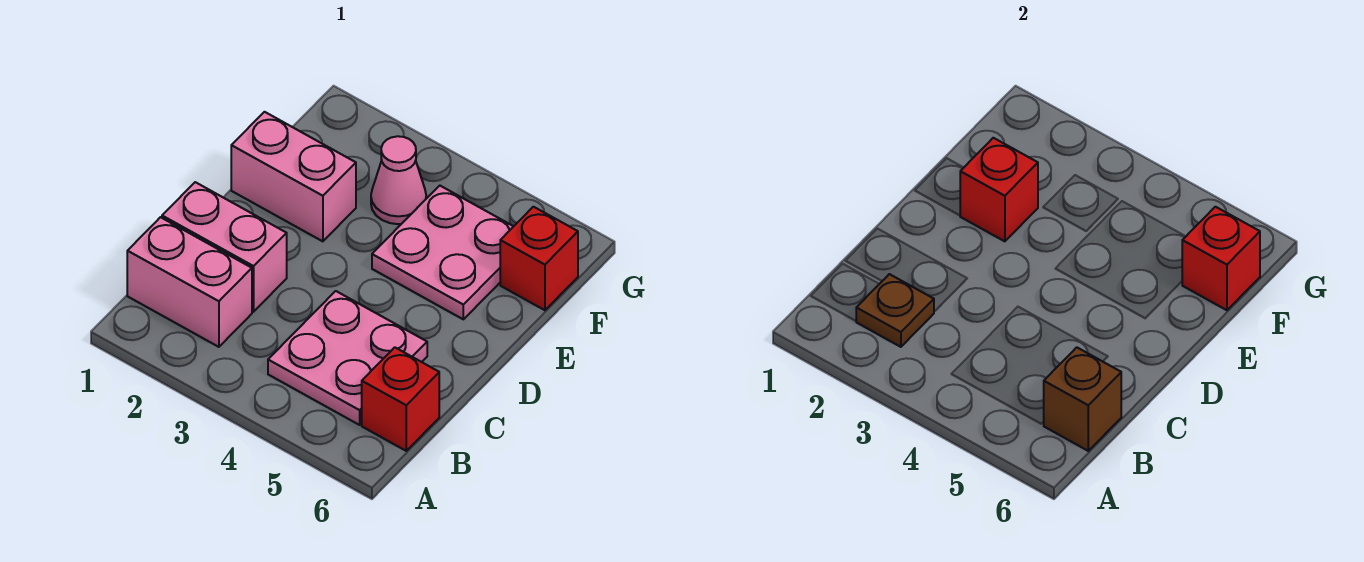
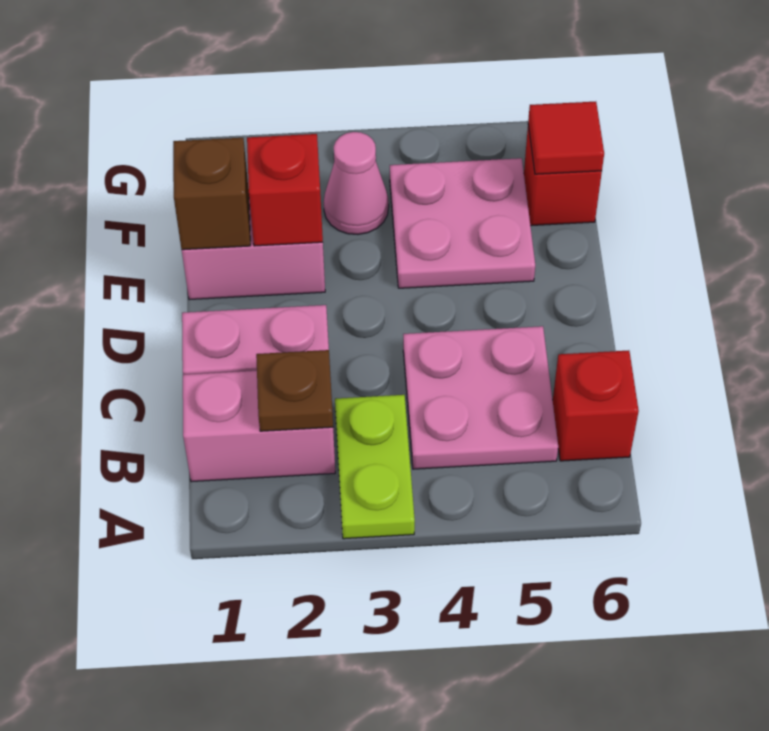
none -> lime plate A3:B3 level 1
brown brick B6 level 2 -> brown brick E1 level 2
red brick F6 level 2 -> red tile F6 level 2

